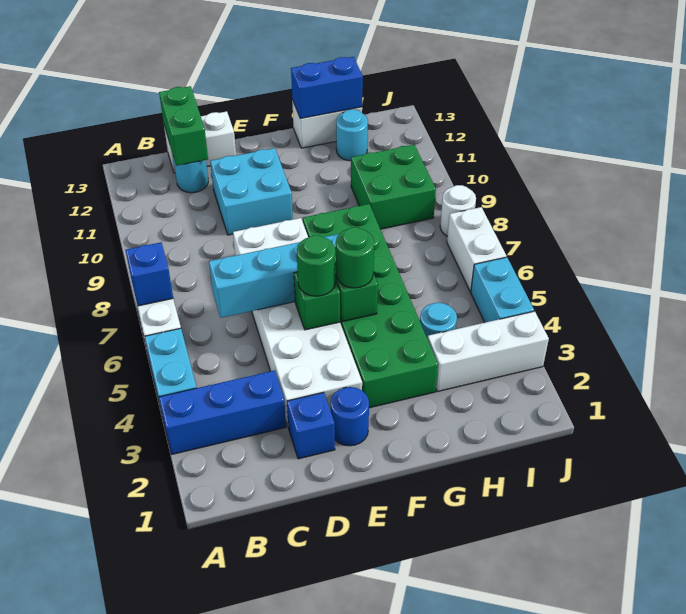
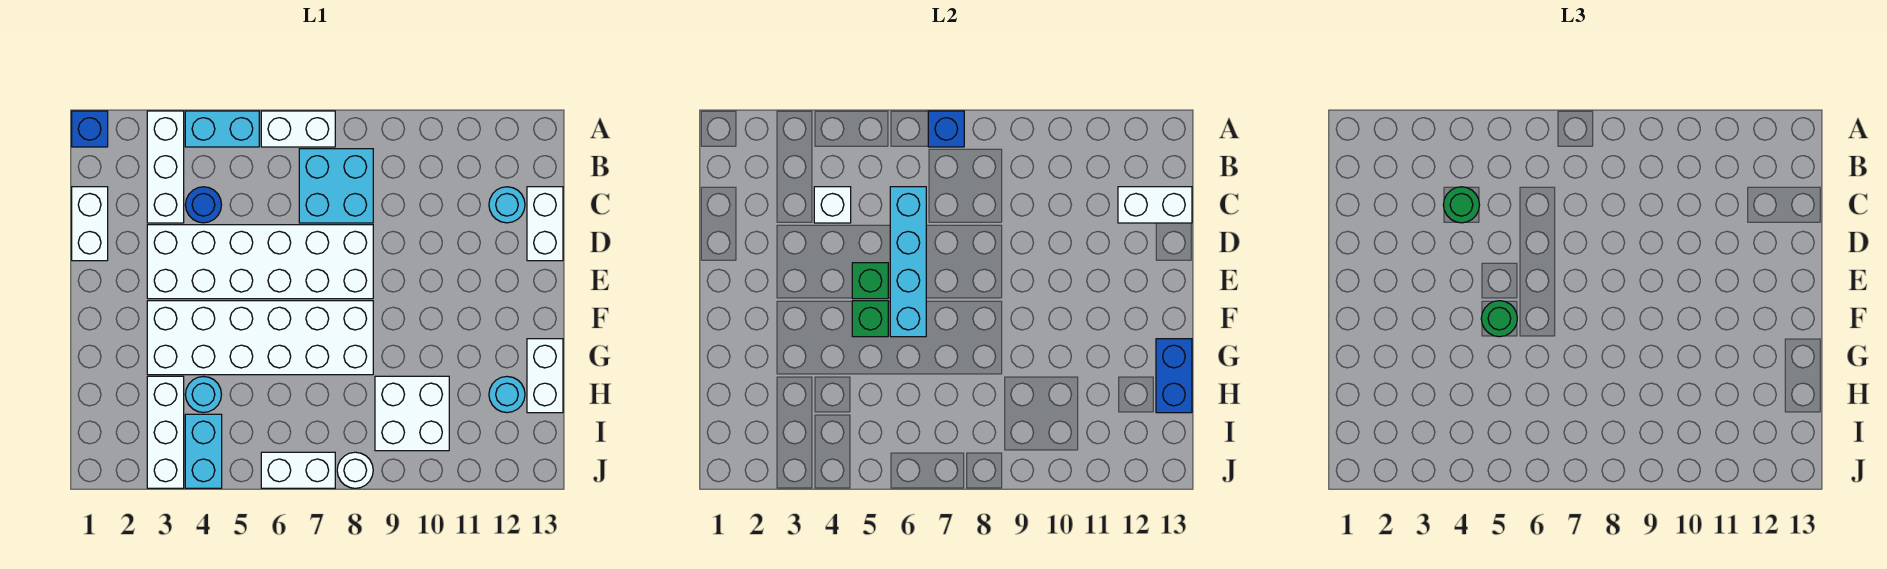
blue brick A3:C3 level 1 -> white brick A3:C3 level 1
none -> white brick C1:D1 level 1
none -> white brick C4 level 2
green brick C12:C13 level 2 -> white brick C12:C13 level 2
blue brick D2 level 1 -> blue brick A1 level 1
cyan brick D10:E11 level 1 -> cyan brick B7:C8 level 1
blue round brick E2 level 1 -> blue round brick C4 level 1
green round brick E5 level 3 -> green round brick C4 level 3
green brick F3:G8 level 1 -> white brick F3:G8 level 1
green brick H9:I10 level 1 -> white brick H9:I10 level 1
cyan brick J4:J5 level 1 -> cyan brick I4:J4 level 1

